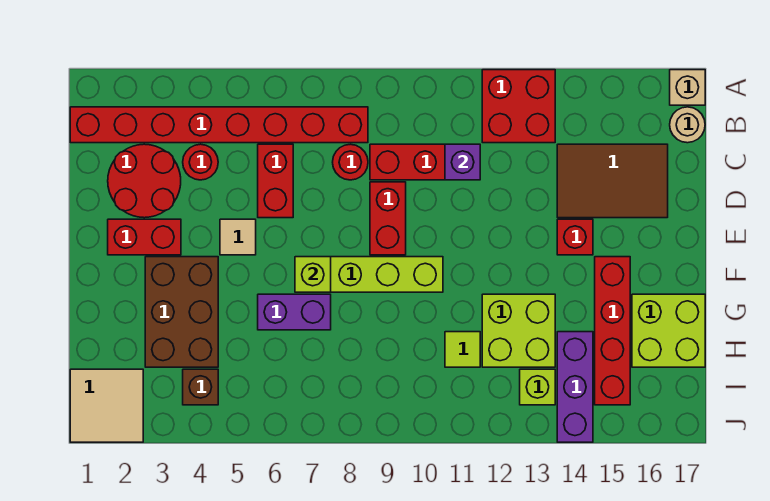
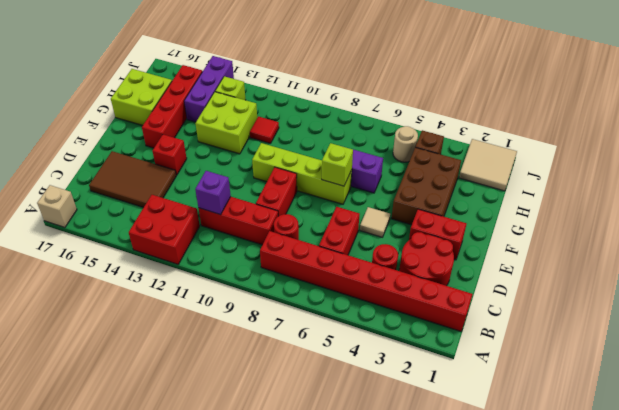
tan round brick B17 level 1 -> tan round brick I5 level 1
lime tile H11 level 1 -> red tile H11 level 1

